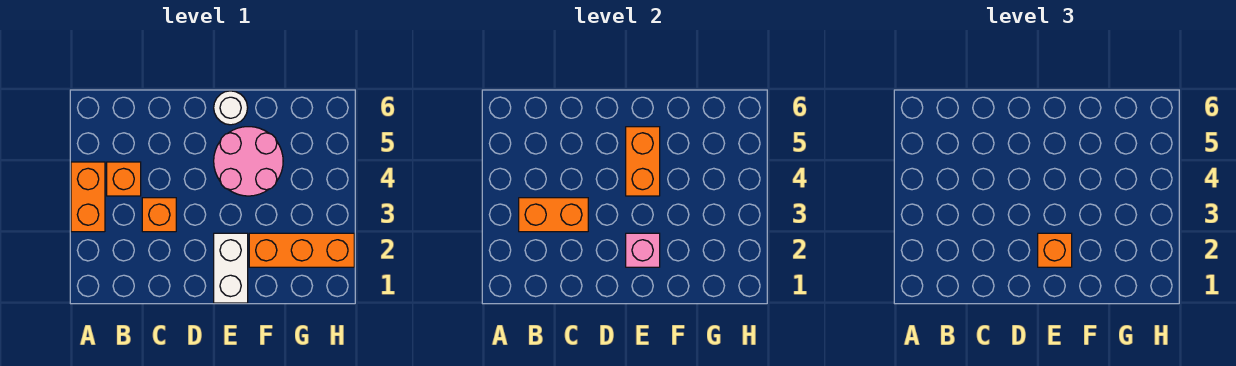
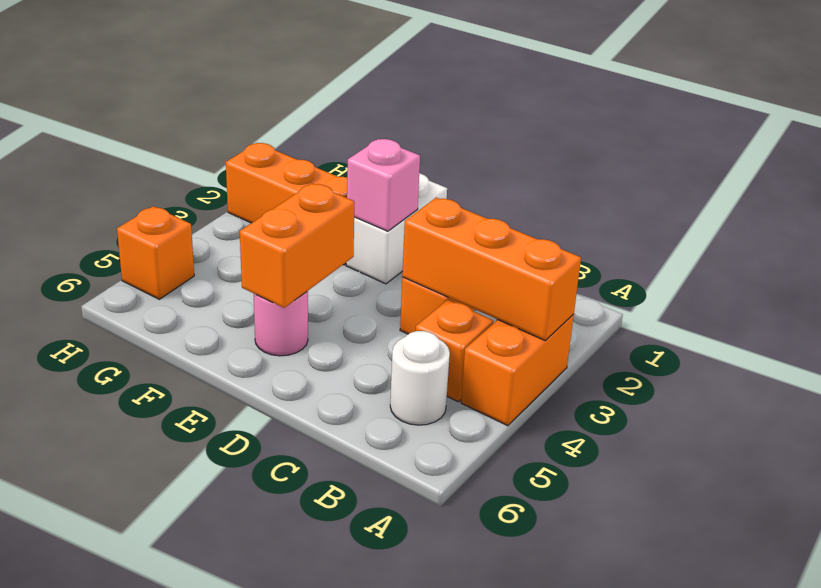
orange brick B3:C3 level 2 -> orange brick A3:C3 level 2
orange brick E2 level 3 -> orange brick H5 level 1
pink round brick E4:F5 level 1 -> pink round brick E5 level 1
white round brick E6 level 1 -> white round brick B5 level 1

